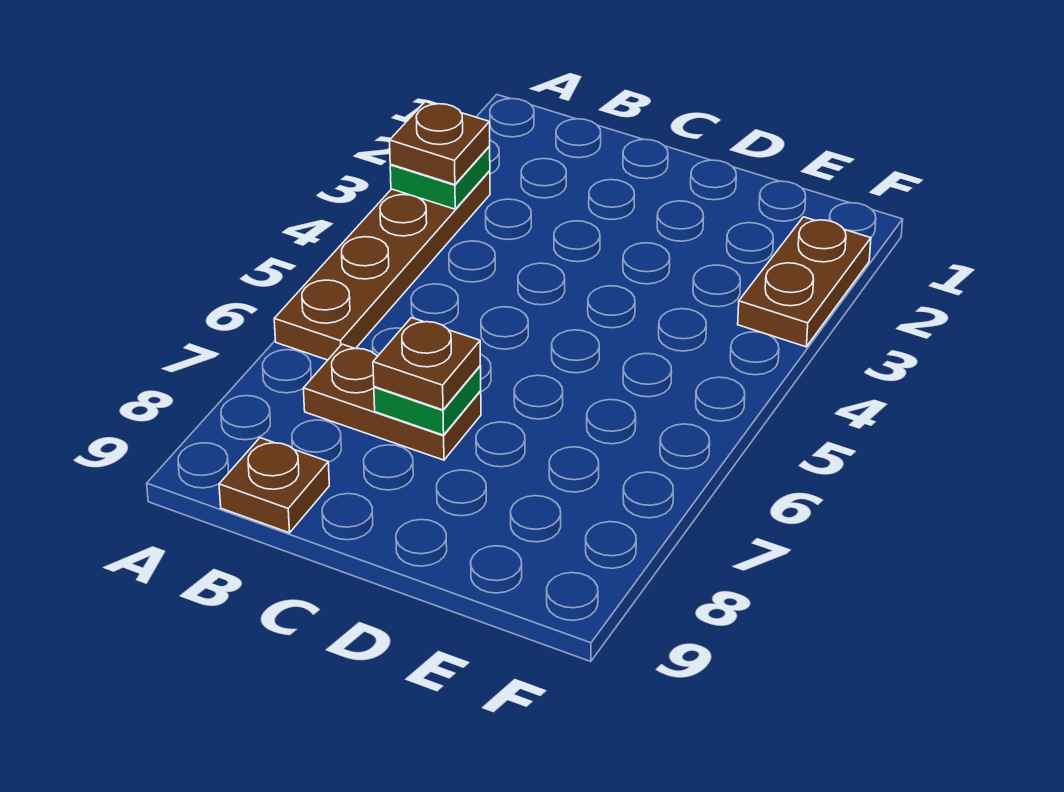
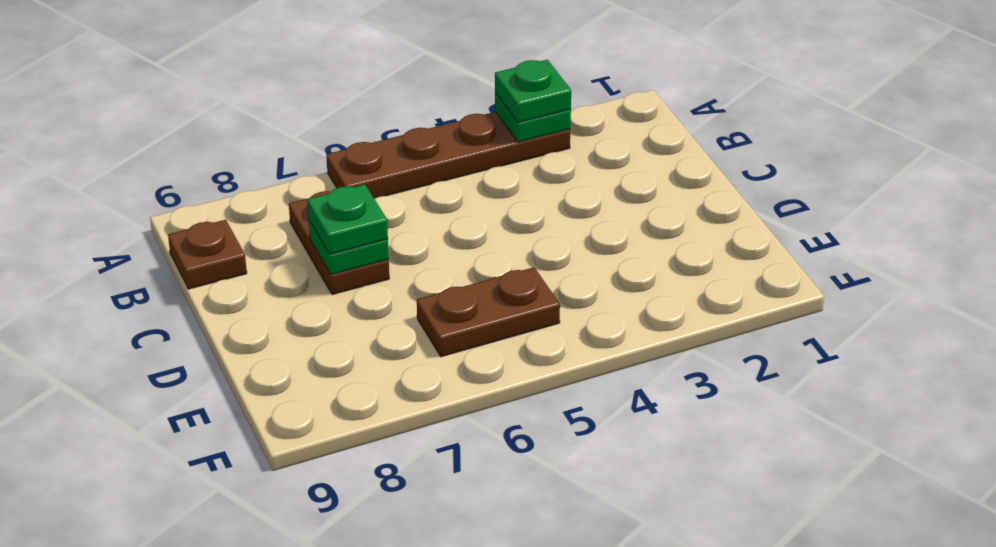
brown plate A3 level 3 -> green plate A3 level 3
brown plate C7 level 3 -> green plate C7 level 3
brown plate F2:F3 level 1 -> brown plate E5:E6 level 1

